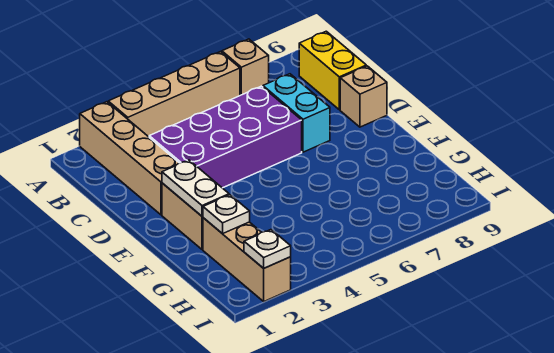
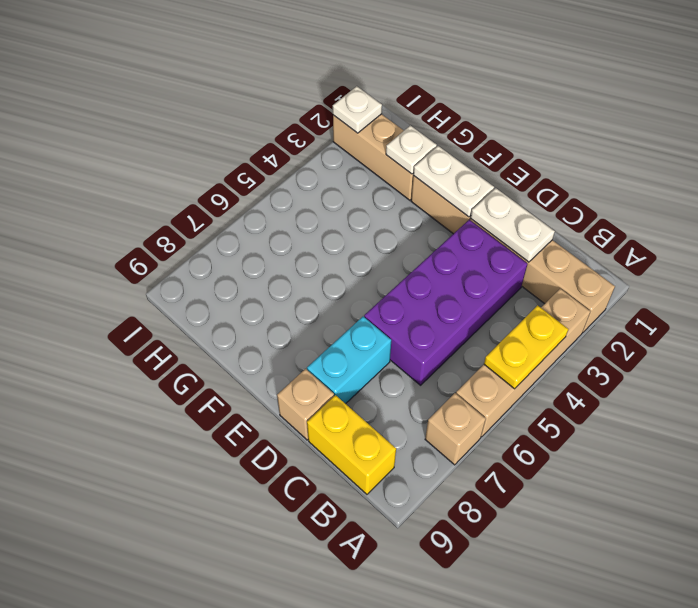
none -> yellow plate A4:A5 level 2
none -> white plate C2:D2 level 2
cyan brick C7:D7 level 1 -> cyan brick D7:D8 level 1

